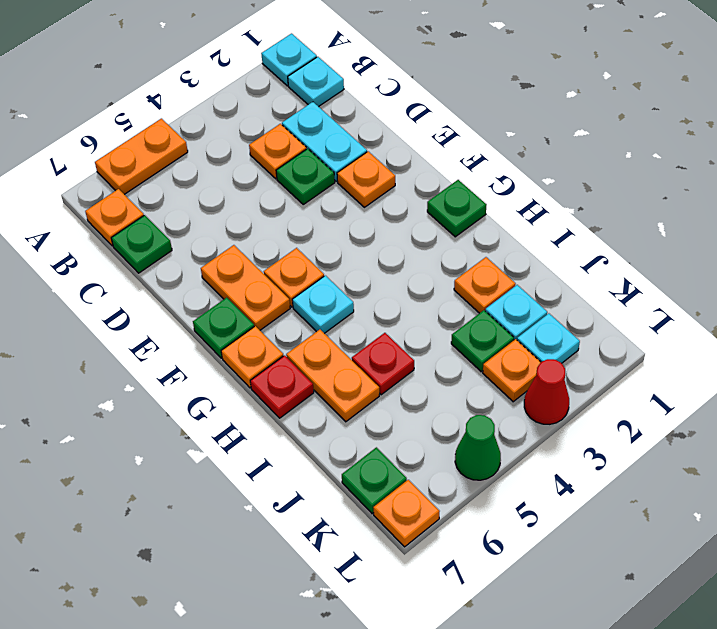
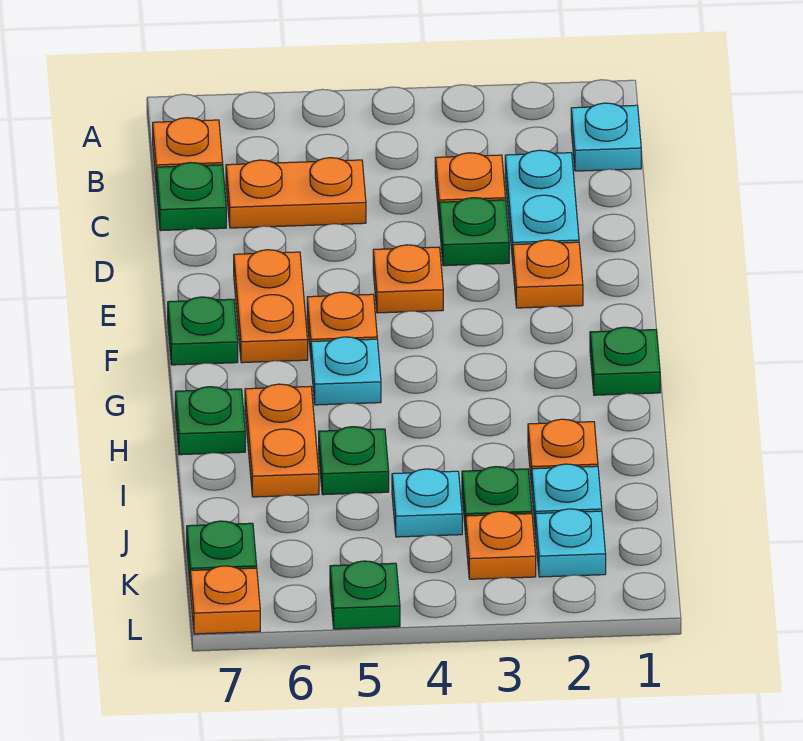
cyan plate A1 level 1 -> cyan plate J4 level 1
orange plate A5:A6 level 1 -> orange plate C5:C6 level 1
orange plate G7 level 1 -> orange plate E4 level 1
red plate H7 level 1 -> green plate H7 level 1
red plate I5 level 1 -> green plate I5 level 1
red cone L3 level 1 -> none
green cone L5 level 1 -> green plate L5 level 1

